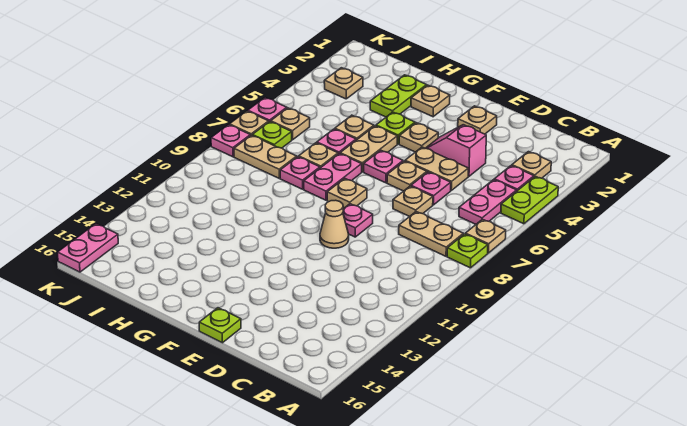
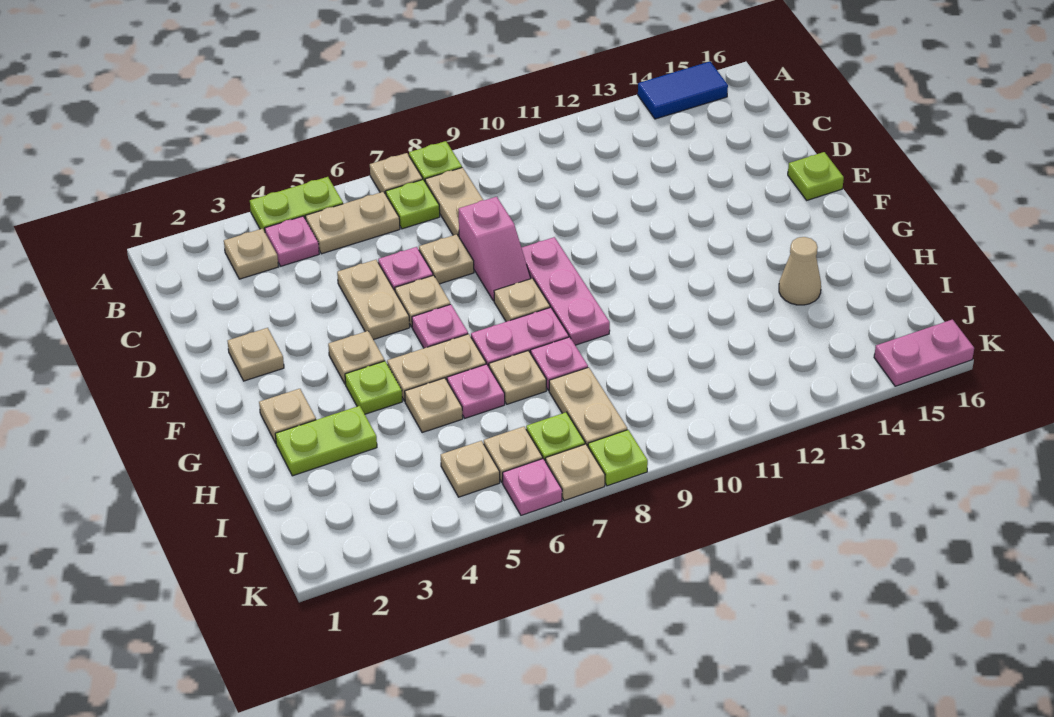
none -> blue tile A14:A15 level 1
pink plate B5:B6 level 1 -> tan plate B5:B6 level 1
none -> lime plate B7 level 1
pink slope D4:E4 level 1 top D -> pink slope D8:E8 level 1 top D
pink plate E9 level 1 -> pink plate E9:G9 level 1
tan cone E10 level 1 -> tan cone H14 level 1
tan plate J3 level 1 -> tan plate J5 level 1
pink plate K8 level 1 -> lime plate K8 level 1

